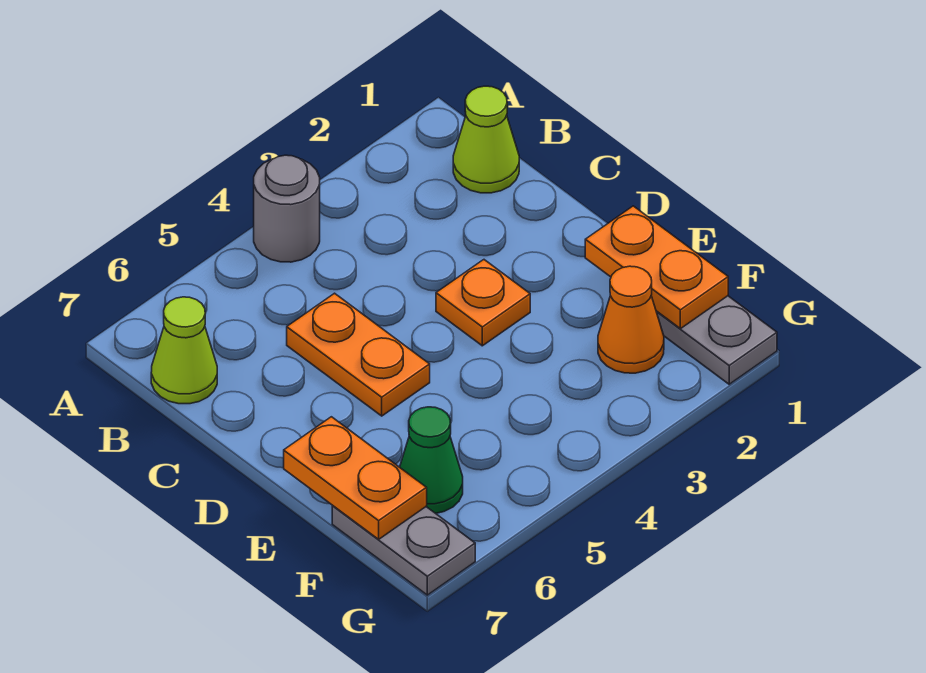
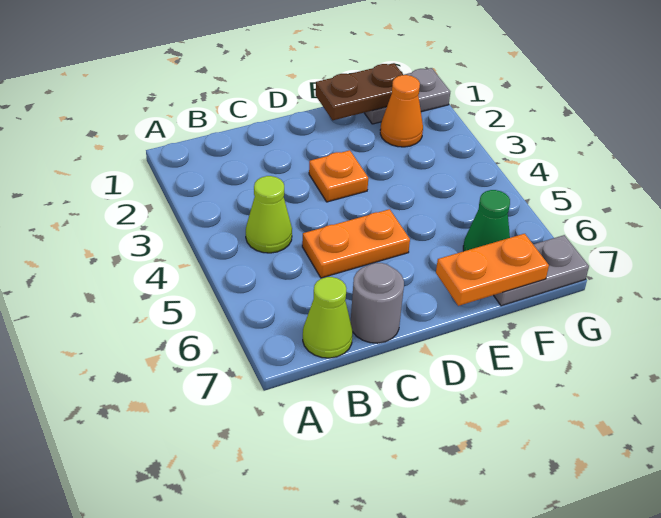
grey round brick A4 level 1 -> grey round brick C7 level 1
lime cone B1 level 1 -> lime cone B4 level 1
orange plate E1:F1 level 2 -> brown plate E1:F1 level 2

